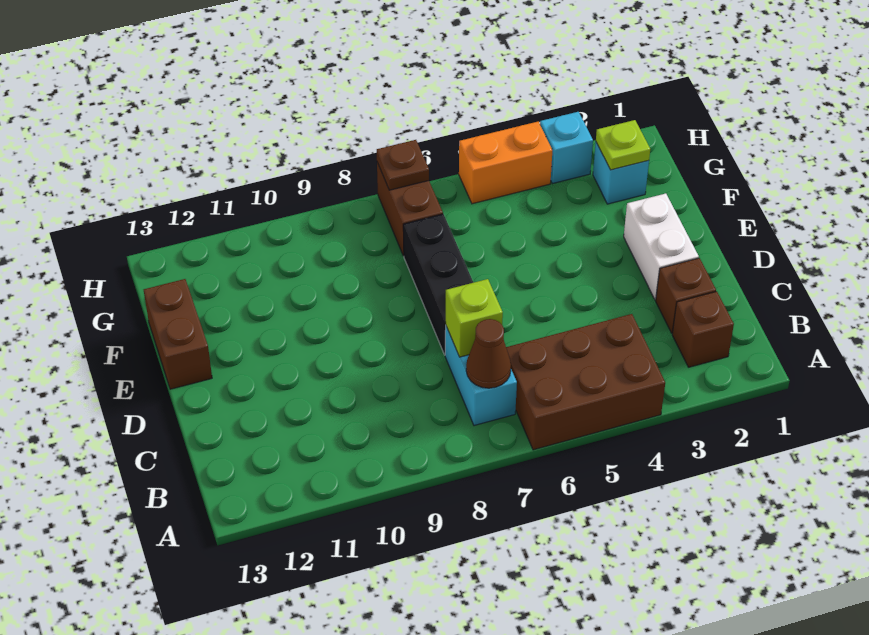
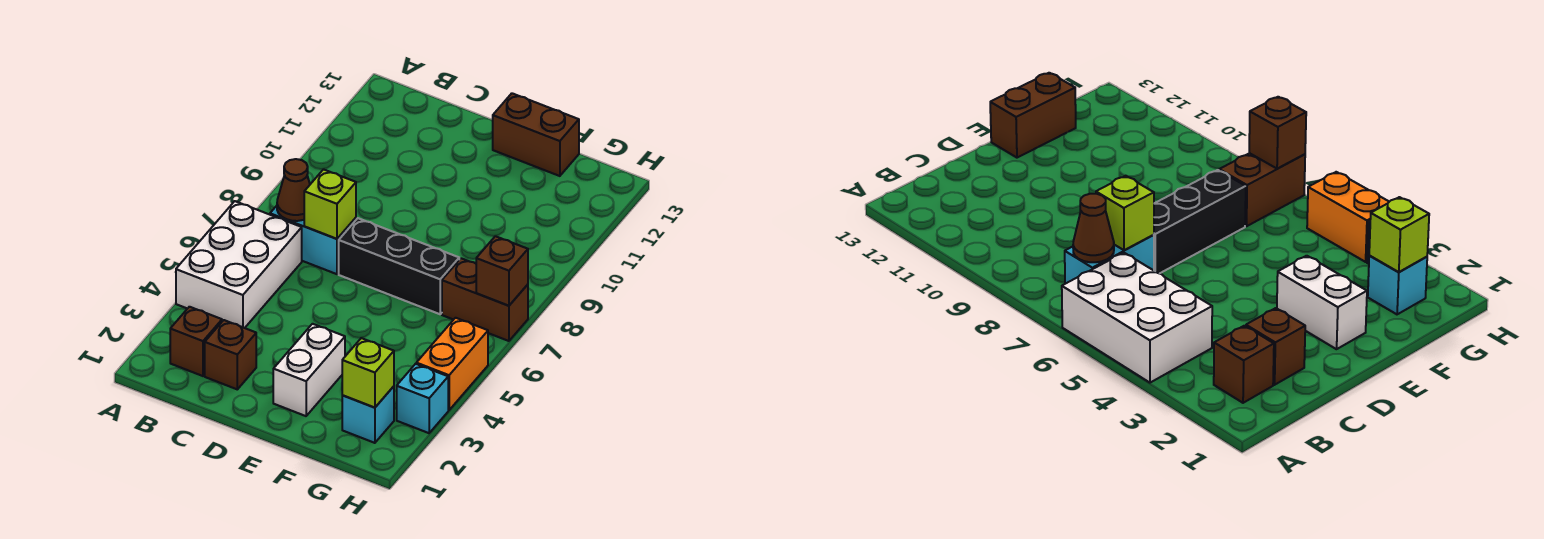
brown brick A4:B6 level 1 -> white brick A4:B6 level 1
white brick D2:E2 level 1 -> white brick E2:E3 level 1
lime plate G2 level 2 -> lime brick G2 level 2
brown plate H7 level 2 -> brown brick H7 level 2

